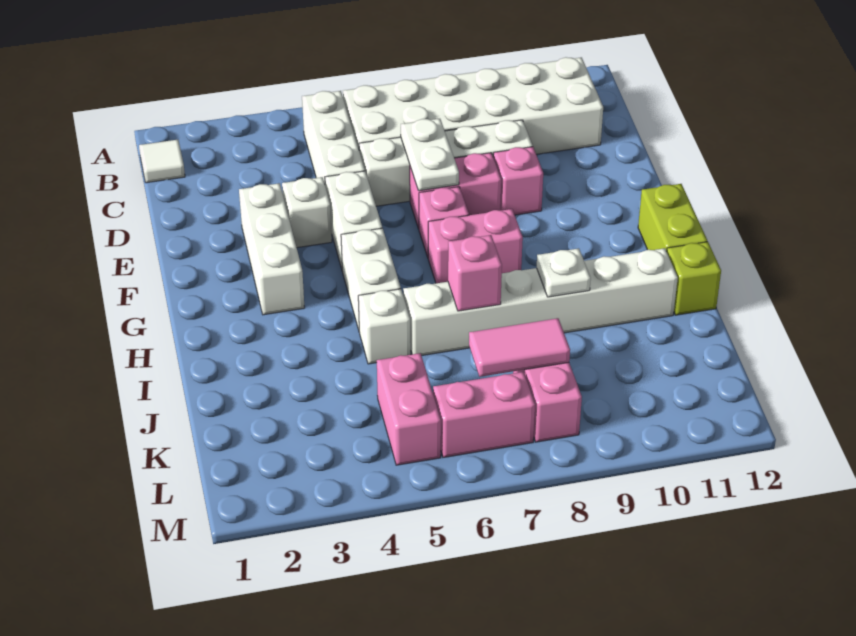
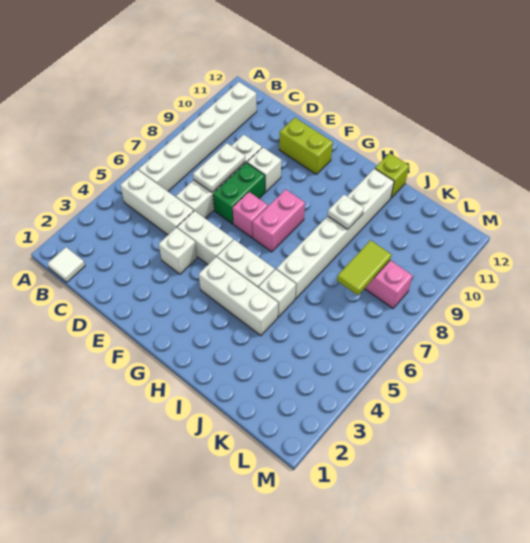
white brick B6:C11 level 1 -> white brick B6:B11 level 1
white plate D7:E7 level 2 -> white plate D7:D8 level 2
white brick E3:G3 level 1 -> white brick G4:I4 level 1
pink brick E7:E8 level 1 -> green brick E7:E8 level 1
pink brick E9 level 1 -> white brick E9 level 1
lime brick G12:H12 level 1 -> lime brick E11:F11 level 1
pink brick I7 level 2 -> none
pink brick K5:L5 level 1 -> none
pink tile K7:K8 level 2 -> lime tile K7:K8 level 2
pink brick L6:L7 level 1 -> none

